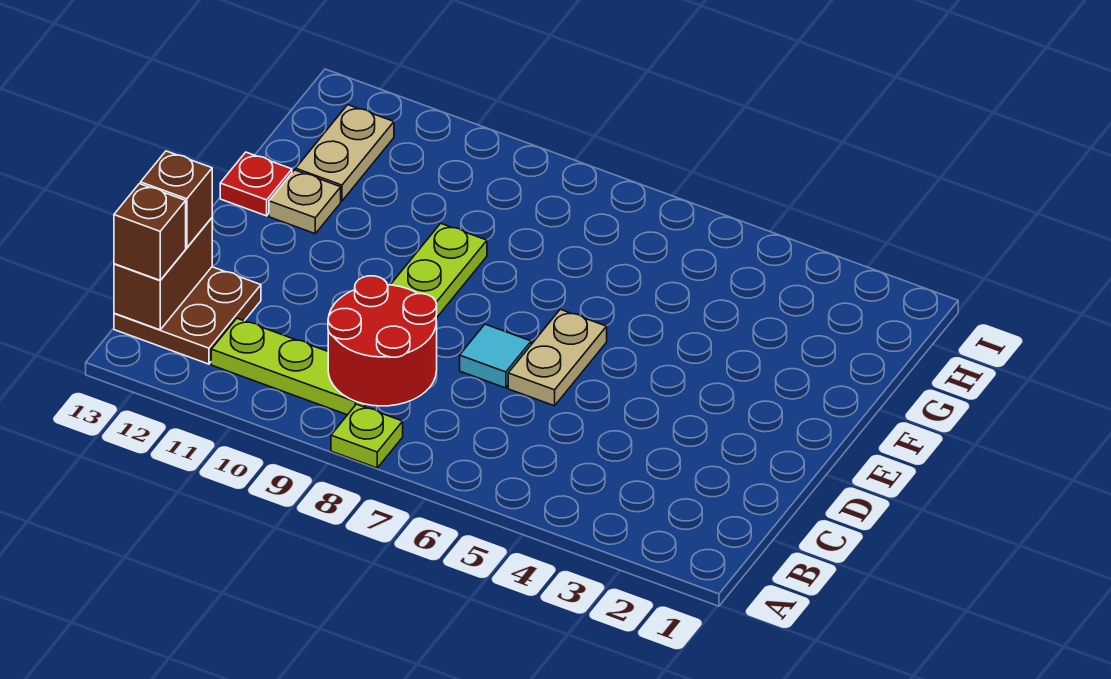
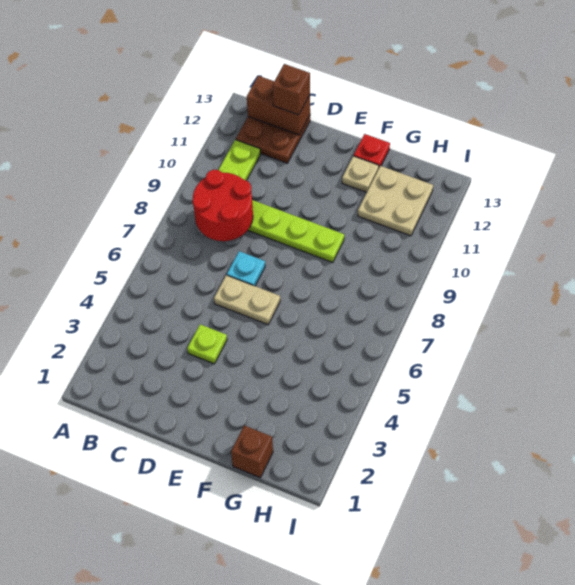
lime plate A8 level 1 -> lime plate D4 level 1
brown brick B13 level 3 -> brown brick G1 level 1
cyan tile D7 level 1 -> cyan plate D7 level 1
tan plate G12:H12 level 1 -> tan plate G11:H12 level 1

